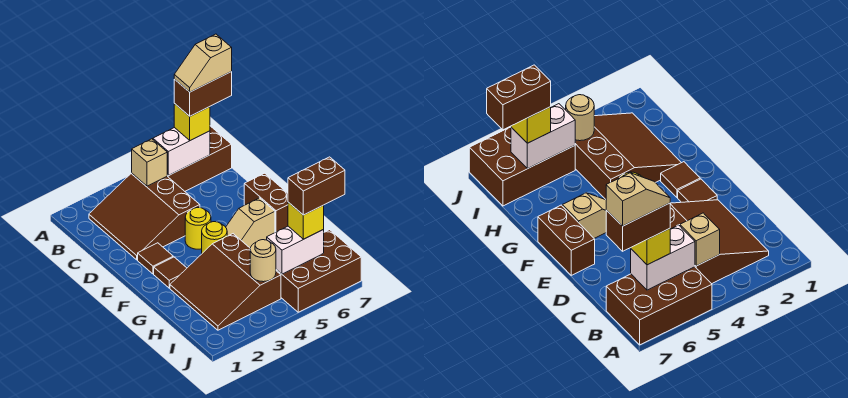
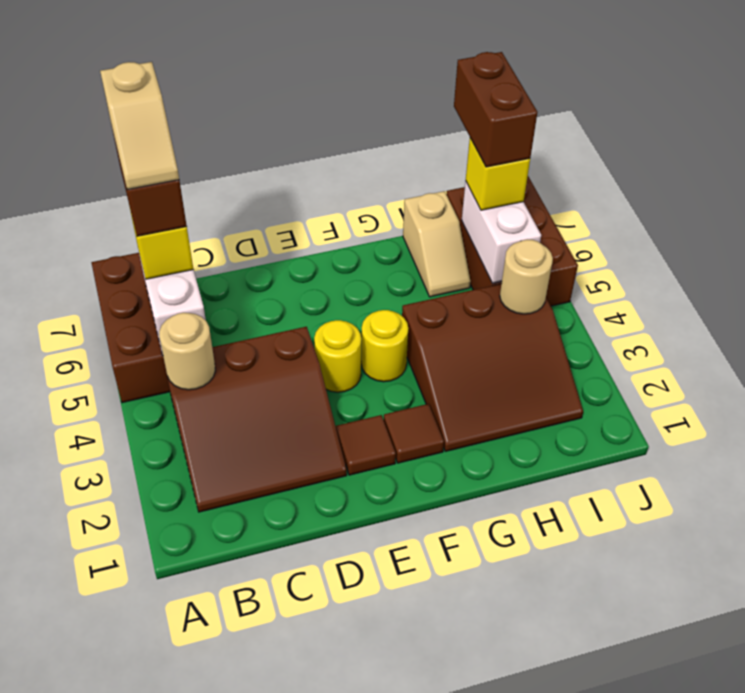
tan brick B4 level 2 -> tan round brick B4 level 2
brown brick E7:F7 level 1 -> none
tan slope F5:F6 level 1 top 6 -> tan slope H6:H7 level 1 top 7

